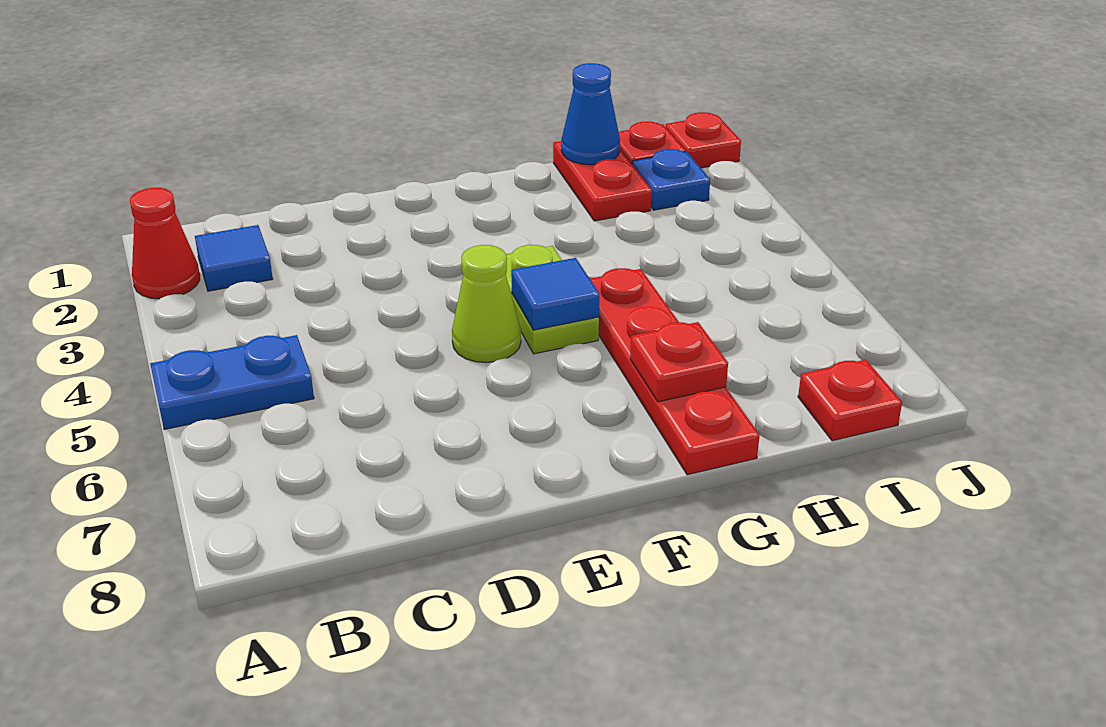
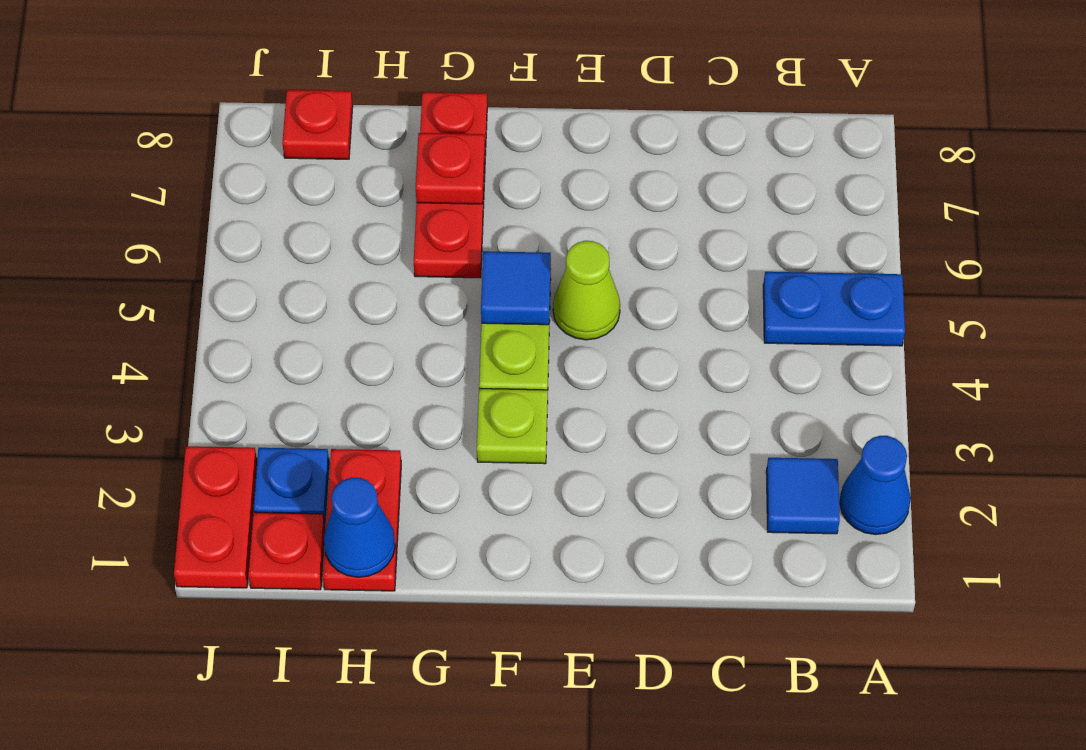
red cone A2 level 1 -> blue cone A2 level 1
none -> lime plate F3 level 1
red plate G5:G8 level 1 -> red plate G6:G8 level 1
red plate J1 level 1 -> red plate J1:J2 level 1

